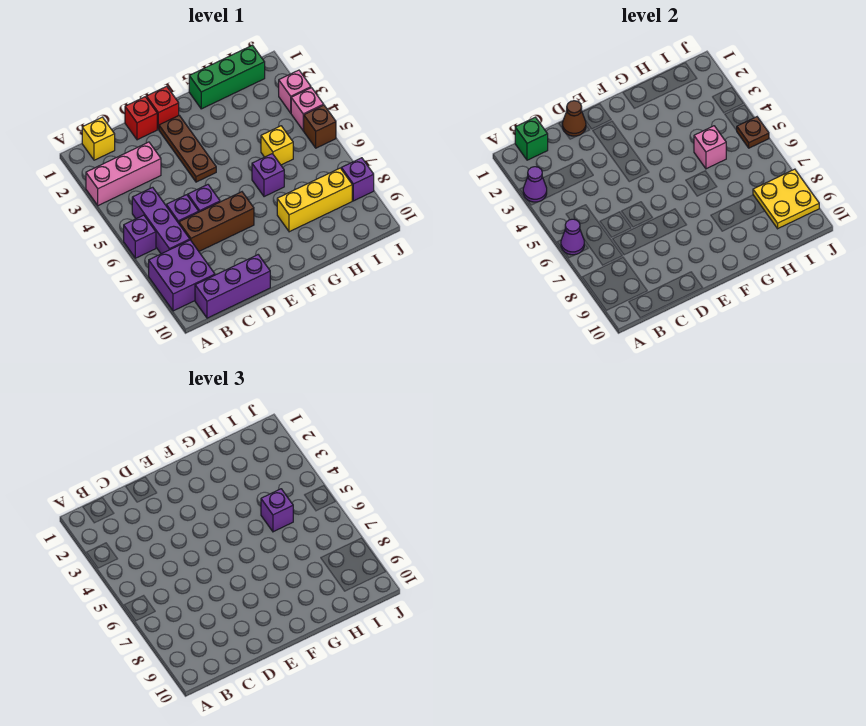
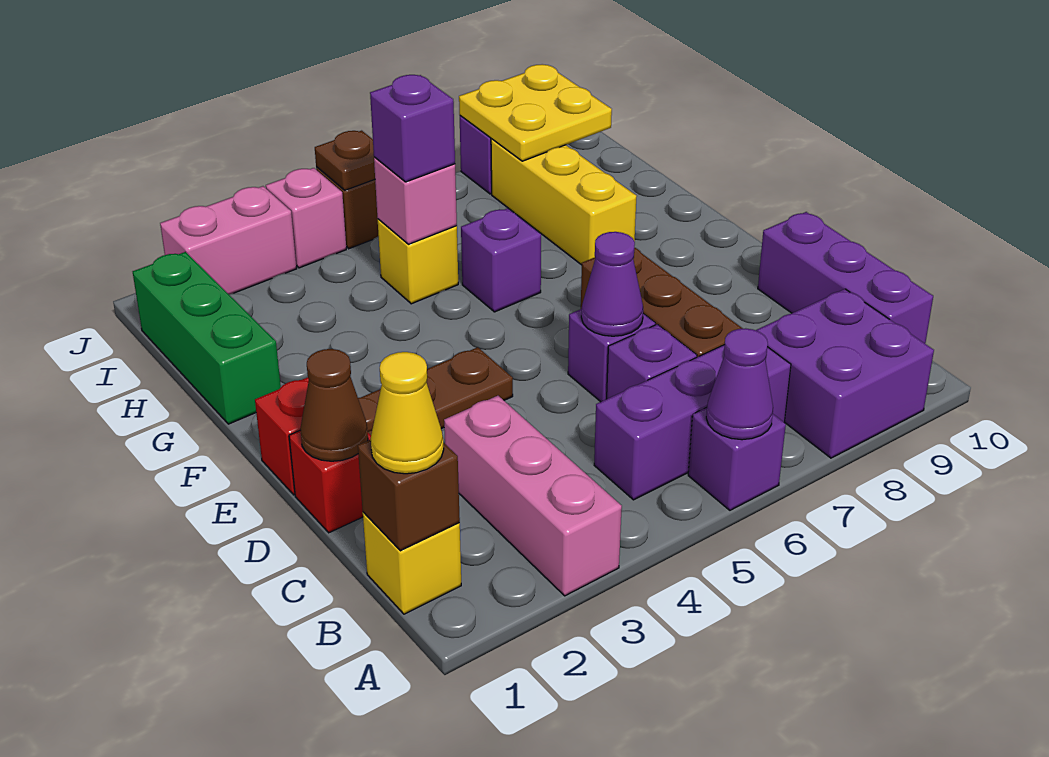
purple cone A3 level 2 -> purple cone D6 level 2
green brick B1 level 2 -> brown brick B1 level 2
none -> yellow cone B1 level 3
pink brick J3 level 1 -> pink brick J2:J3 level 1

